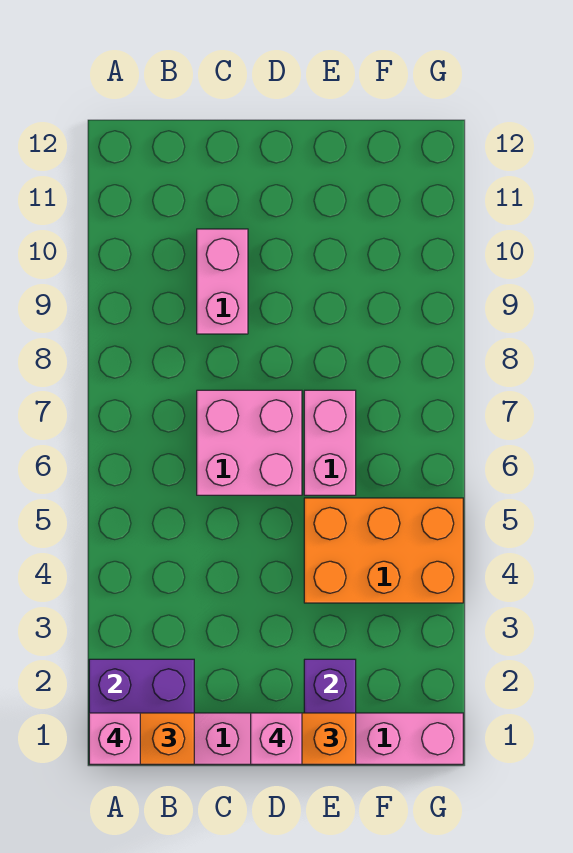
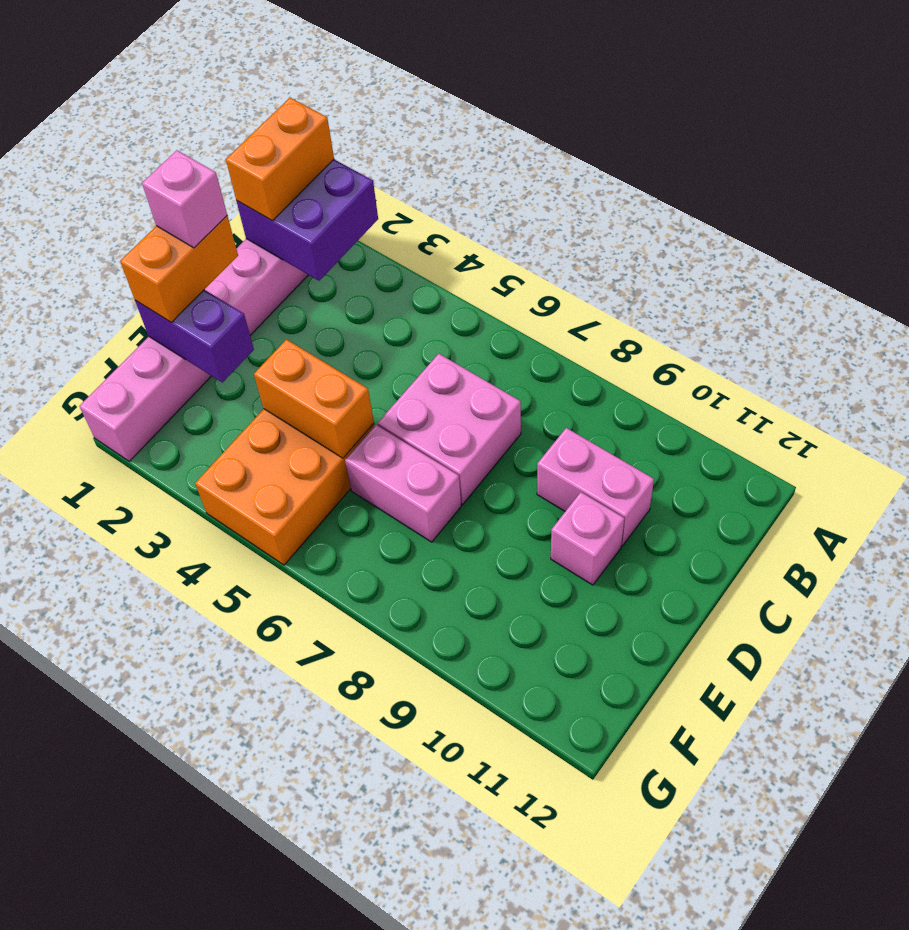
pink brick A1 level 4 -> pink brick D10 level 1
none -> orange brick E4:E5 level 2

